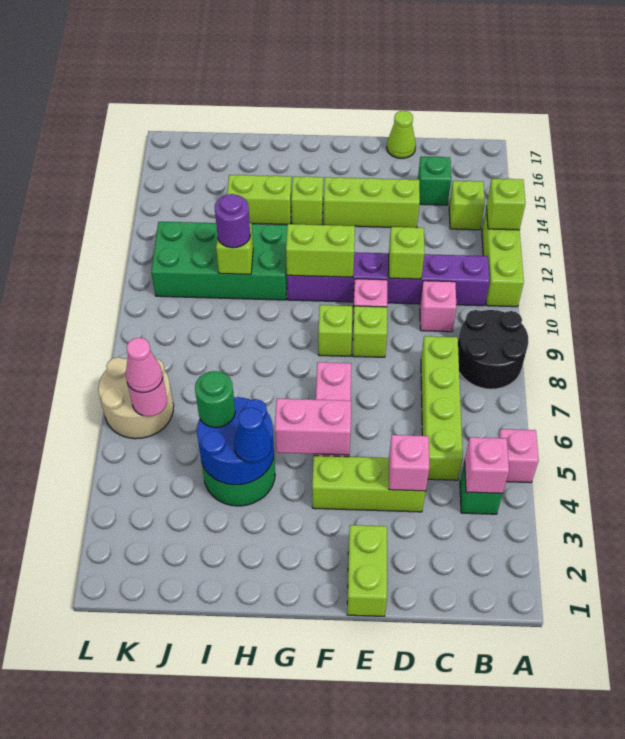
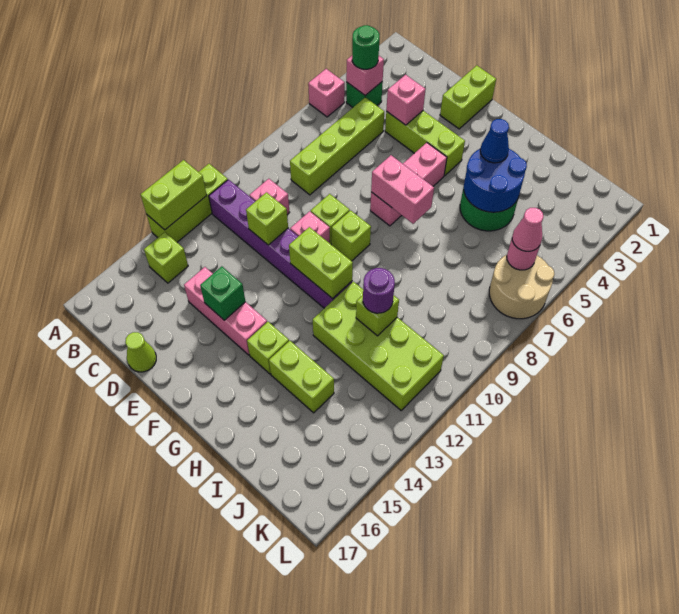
black round brick A8:B9 level 1 -> none
lime brick A13 level 2 -> lime brick A12:A13 level 2
green brick C15 level 1 -> green brick E14 level 2
lime brick D14:F14 level 1 -> pink brick D14:F14 level 1
pink brick F5:G5 level 2 -> pink brick F7:G7 level 2
green brick H11:K12 level 1 -> lime brick H11:K12 level 1
green round brick I5 level 3 -> green round brick B4 level 3

